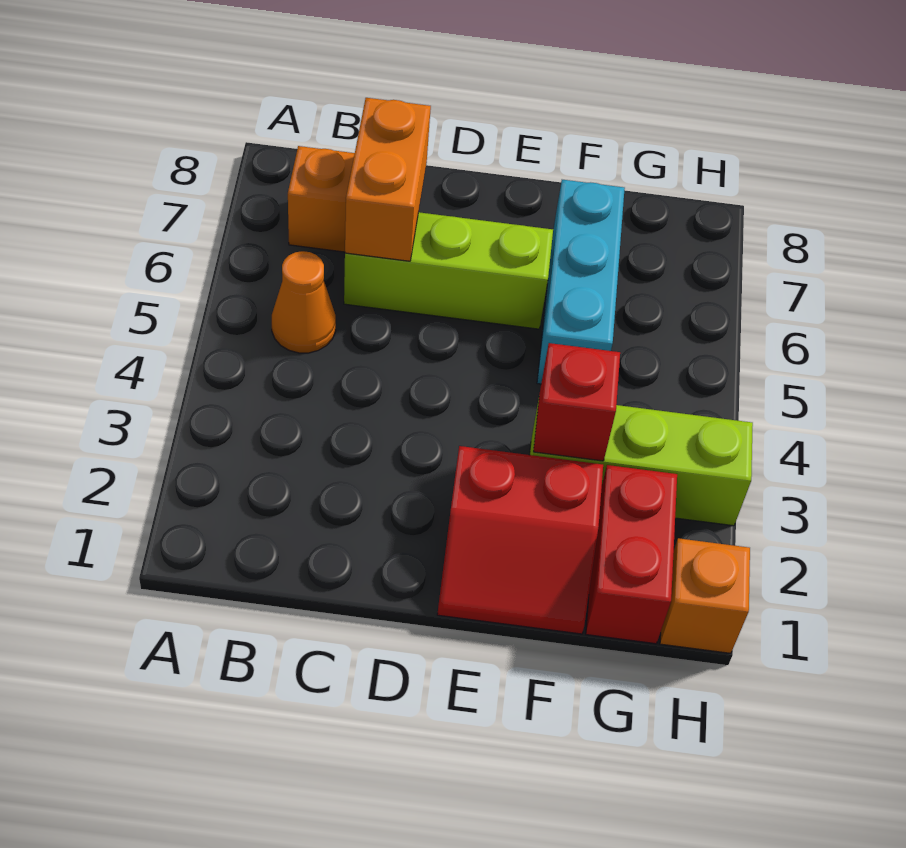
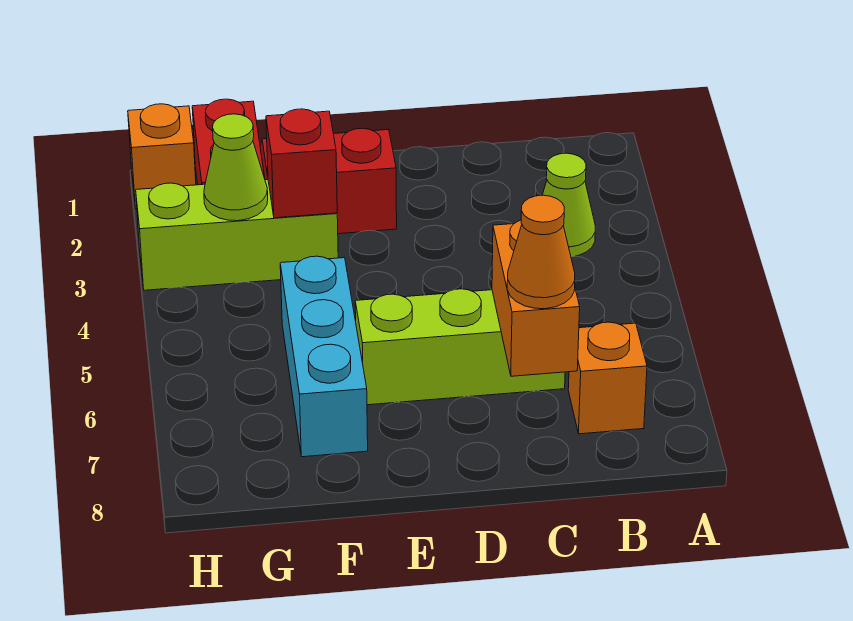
none -> lime cone B3 level 1
orange cone B5 level 1 -> orange cone C7 level 3
none -> lime cone G3 level 2

